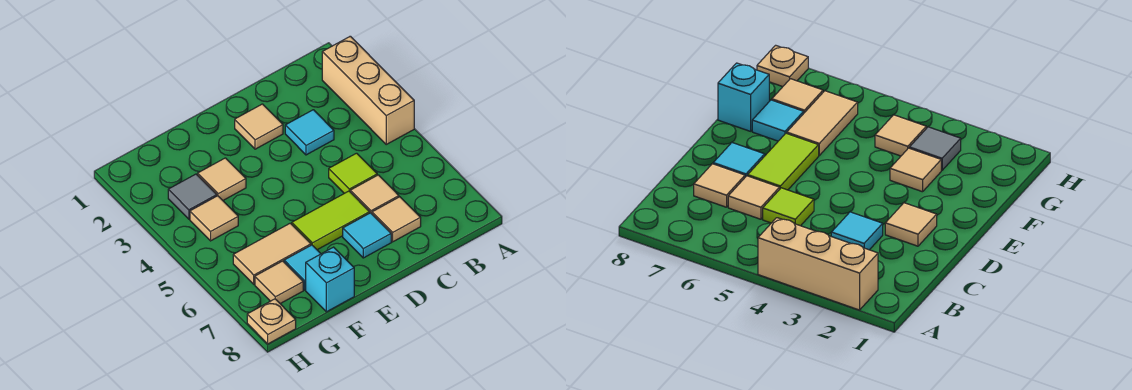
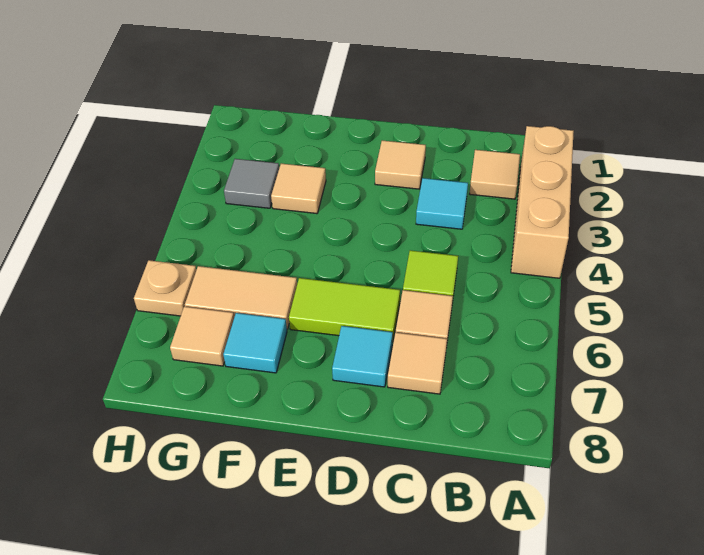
cyan brick F8 level 1 -> none
tan tile G4 level 1 -> tan tile B2 level 1
tan plate H8 level 1 -> tan plate H6 level 1

